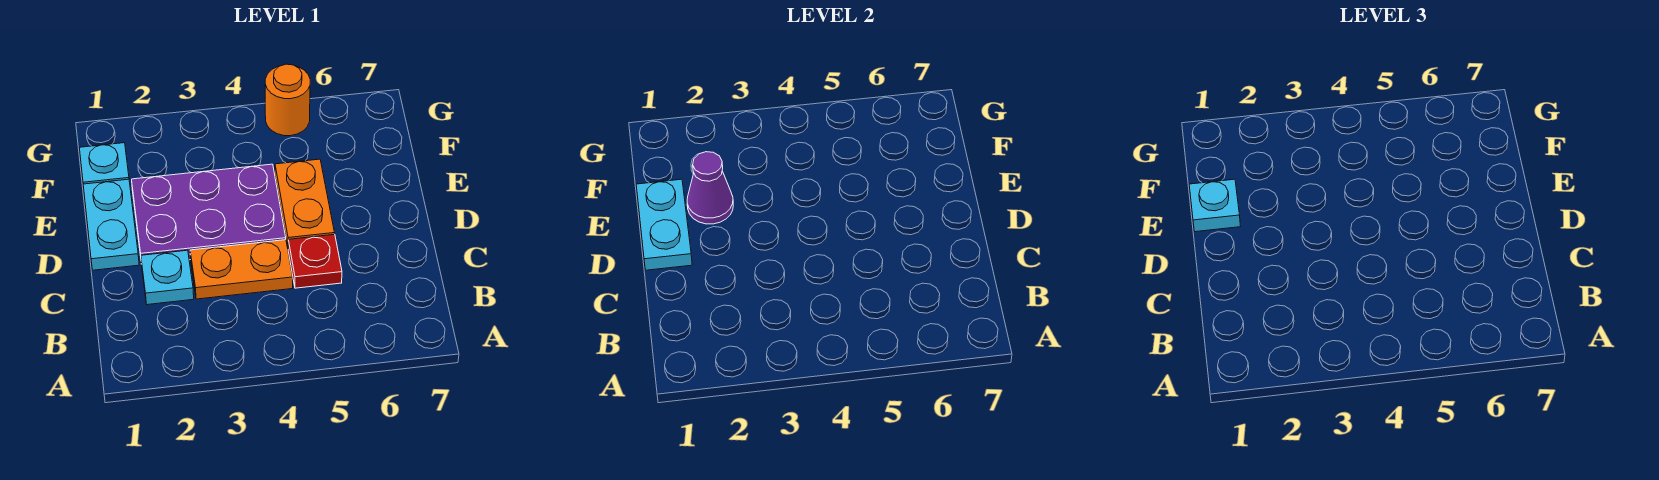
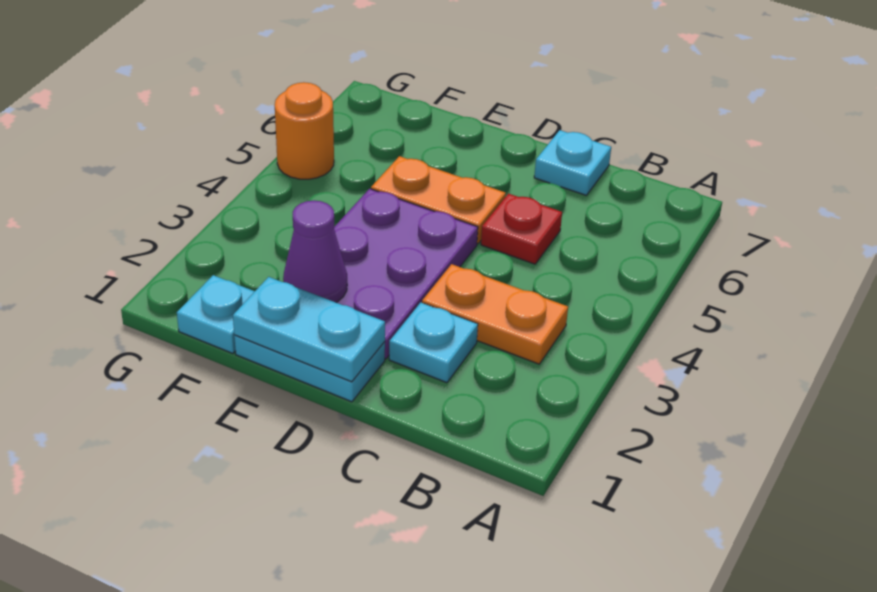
orange plate C3:C4 level 1 -> orange plate B3:C3 level 1
cyan plate E1 level 3 -> cyan plate C7 level 1

